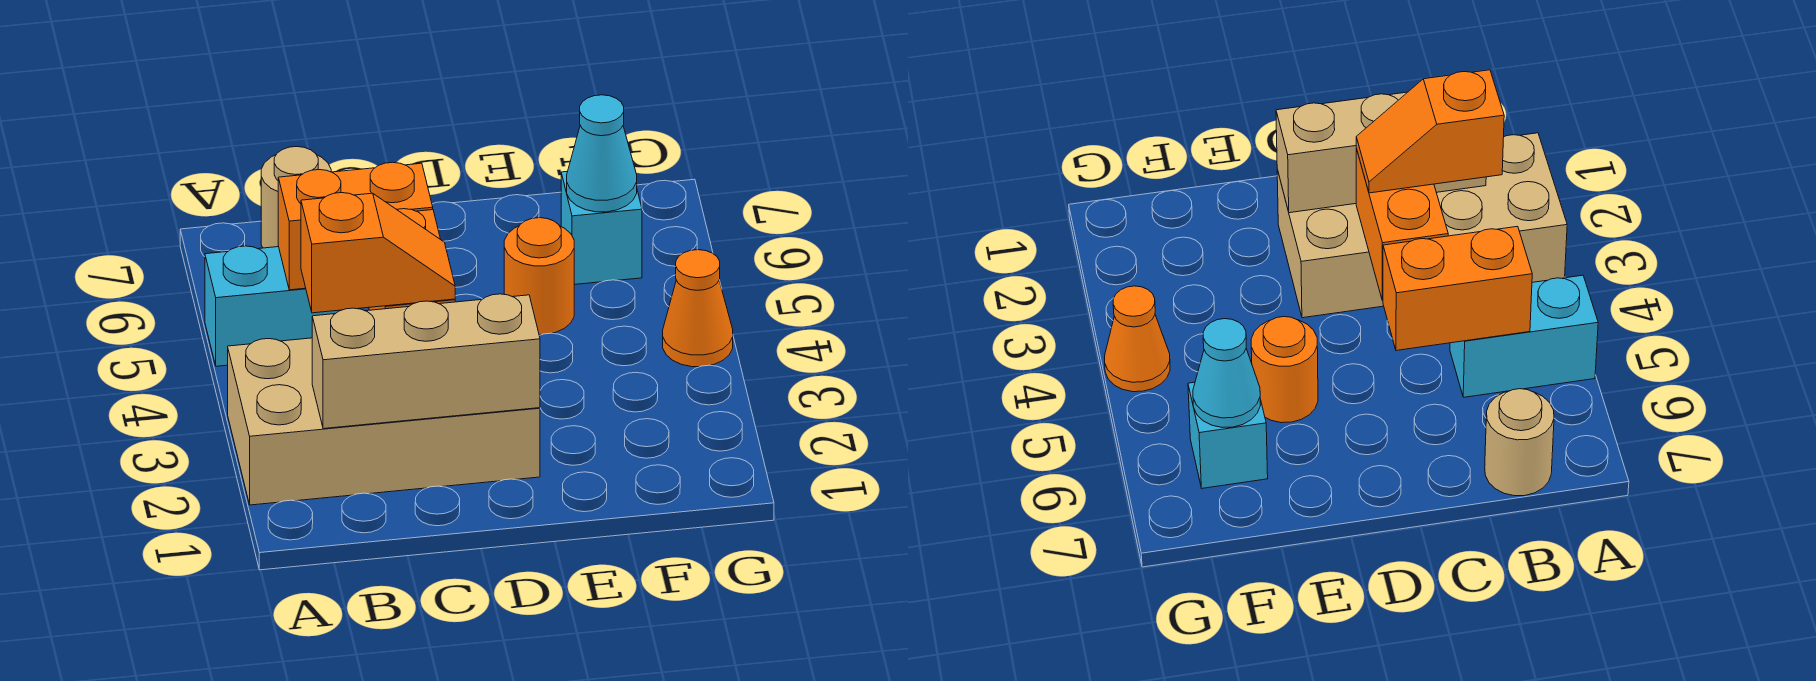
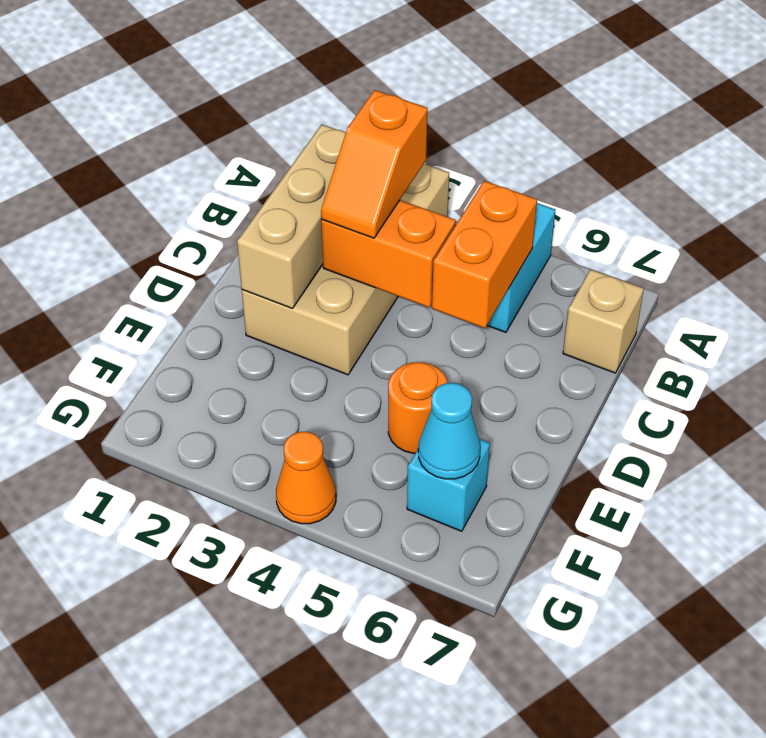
tan round brick B7 level 1 -> tan brick B7 level 1

